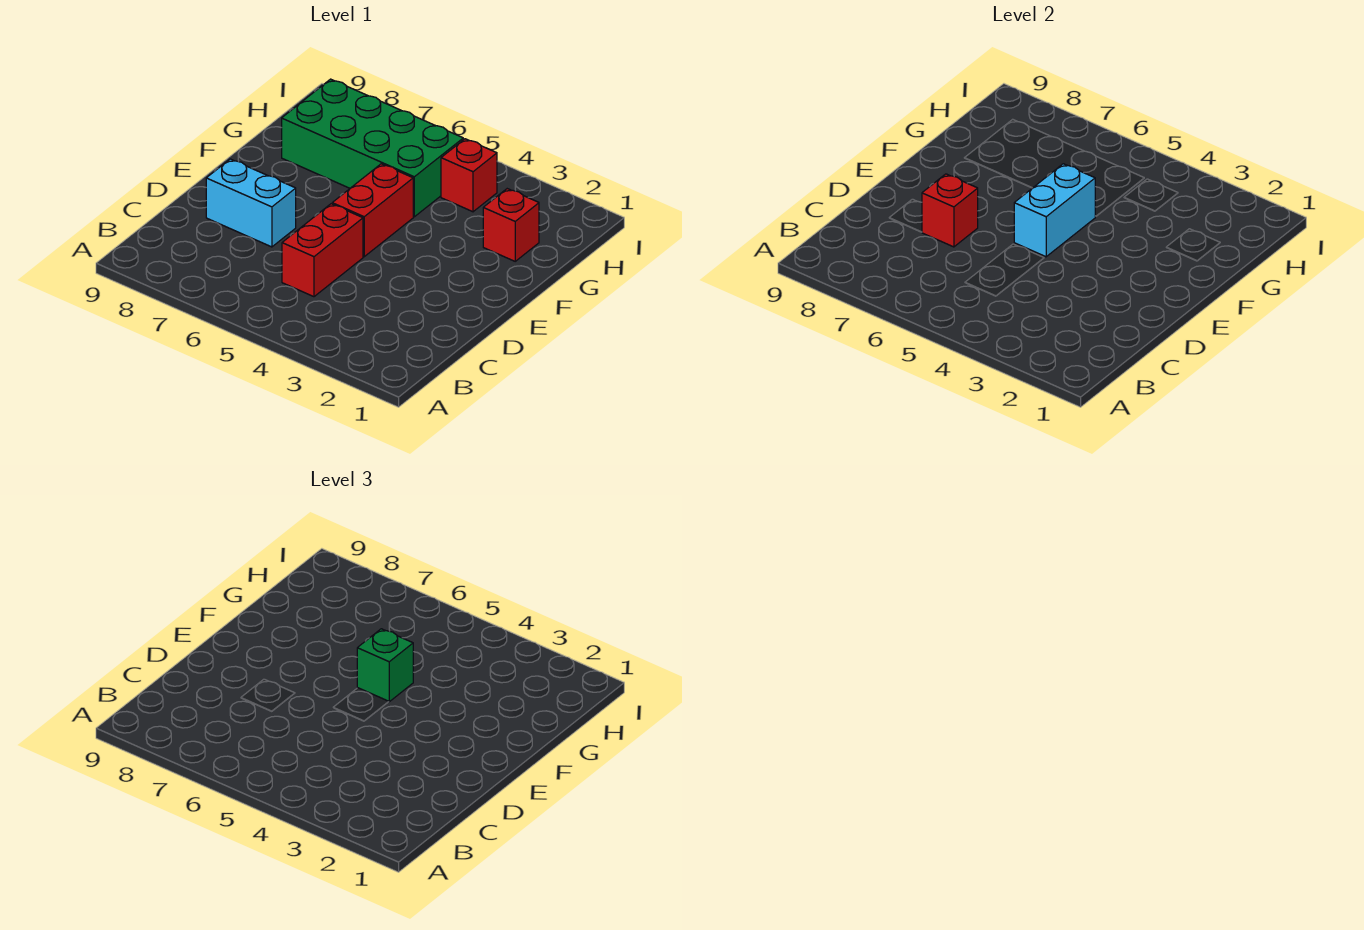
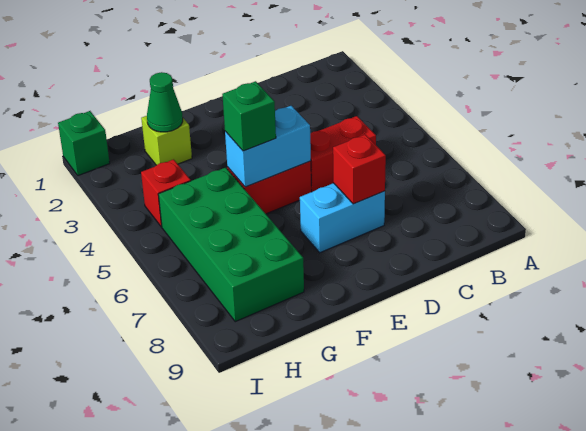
cyan brick D7:D8 level 1 -> cyan brick D7:E7 level 1
red brick G2 level 1 -> lime brick G2 level 1
none -> green cone G2 level 2
none -> green brick I1 level 1

